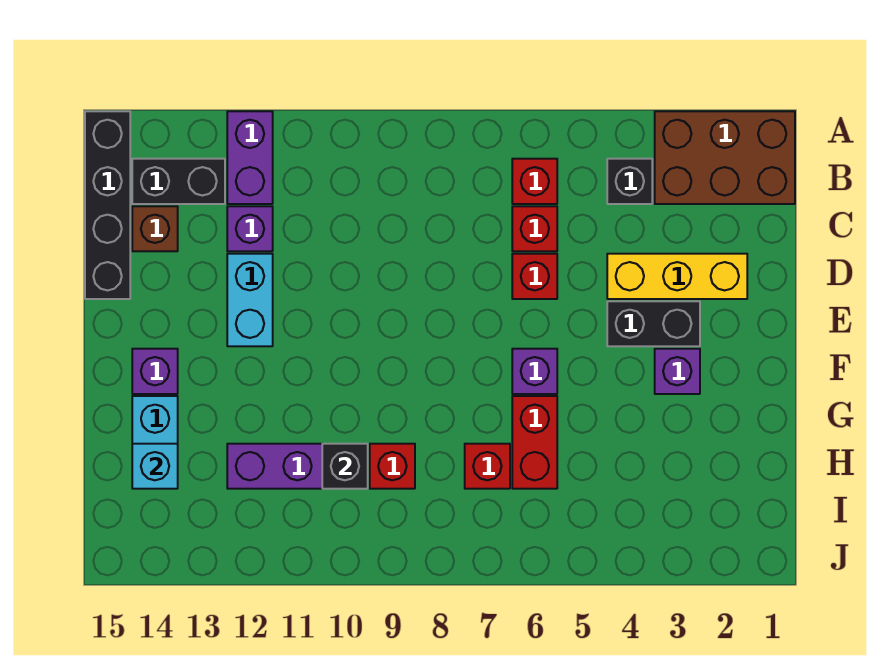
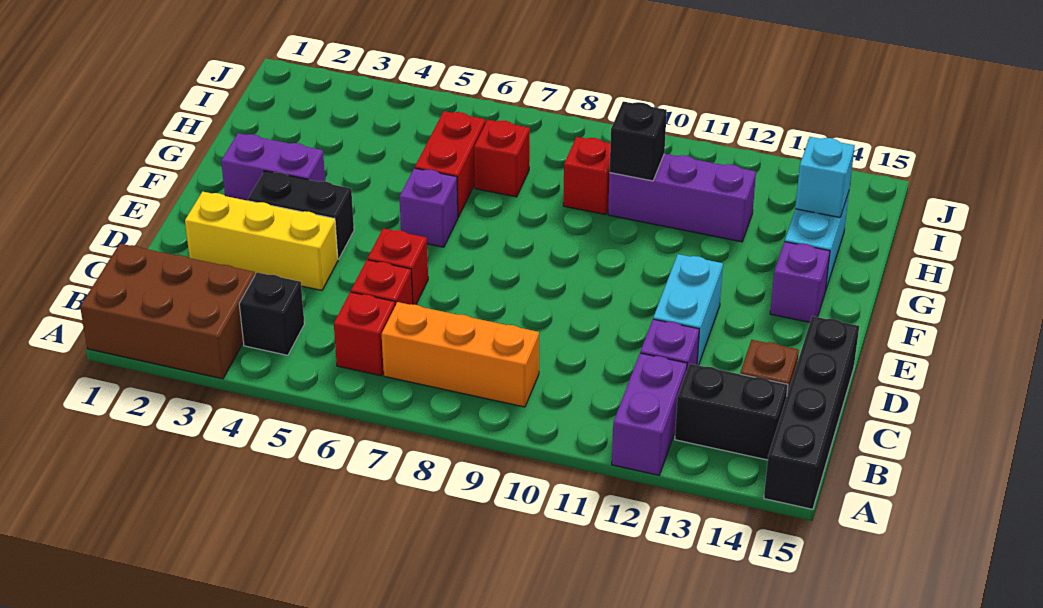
none -> orange brick B7:B9 level 1
purple brick F3 level 1 -> purple brick F2:F3 level 1

